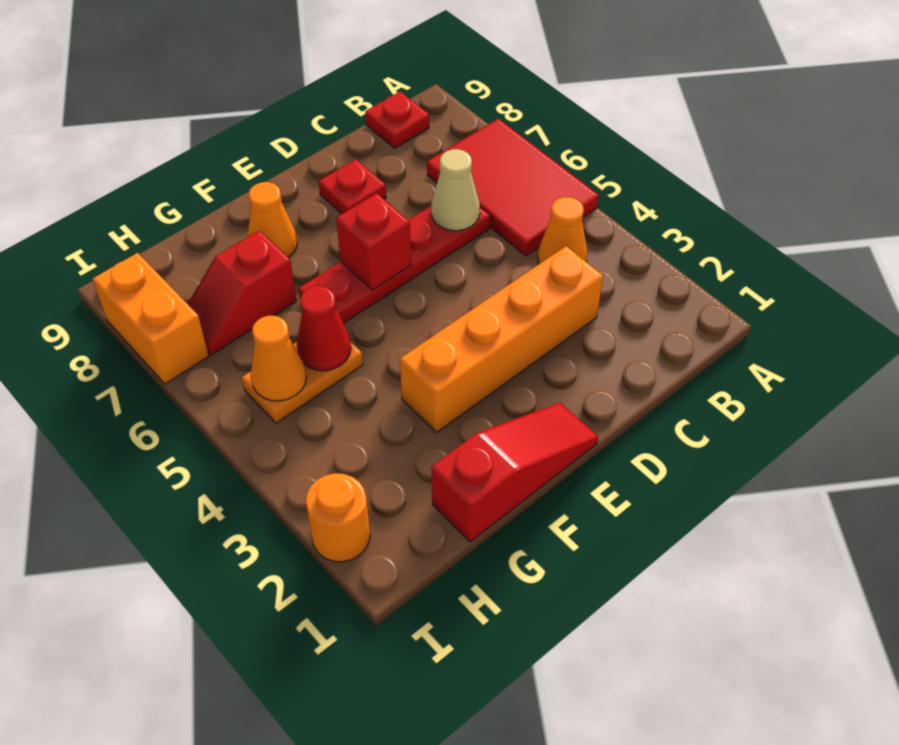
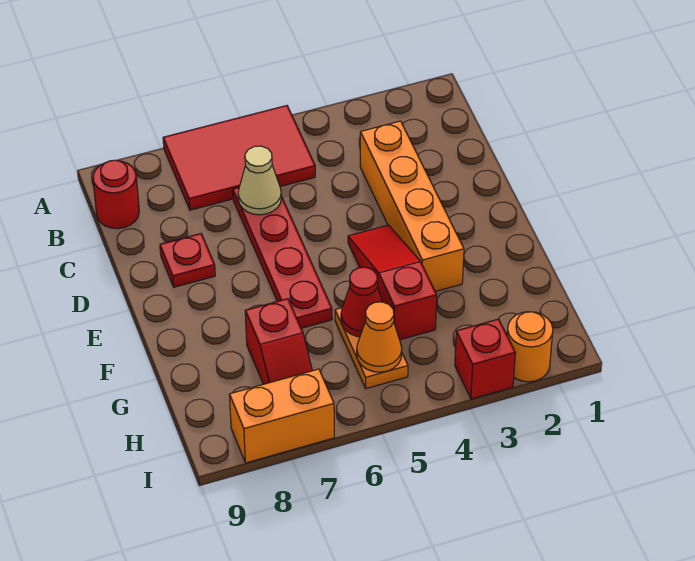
orange cone B4 level 1 -> none
red plate B9 level 1 -> red round brick B9 level 1
red slope E1:G1 level 1 top G -> red slope E4:G4 level 1 top G
red brick E6 level 2 -> red brick I3 level 1
orange cone F8 level 1 -> none

